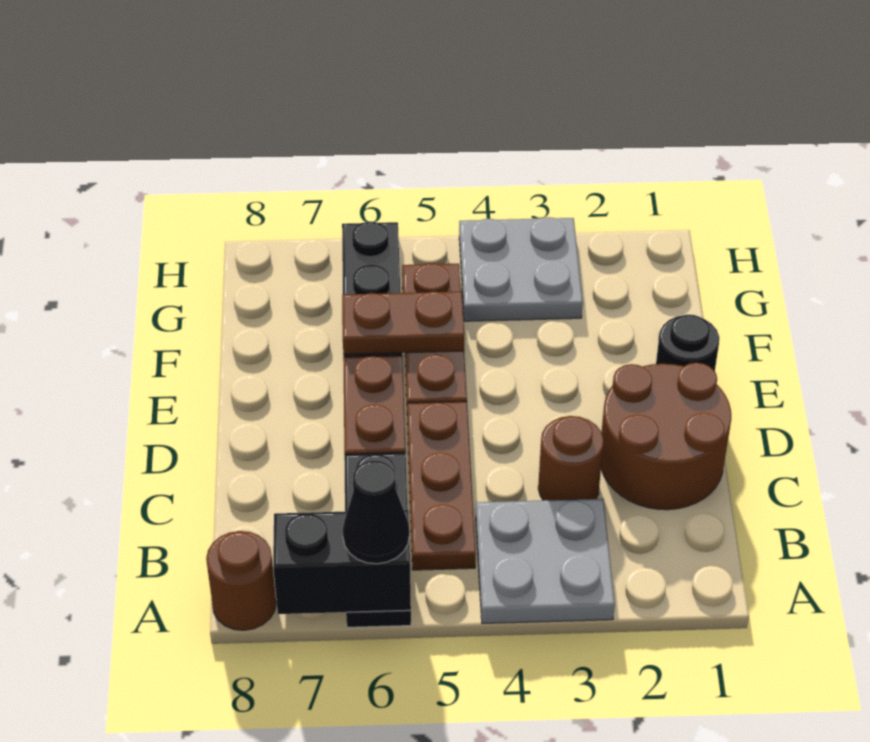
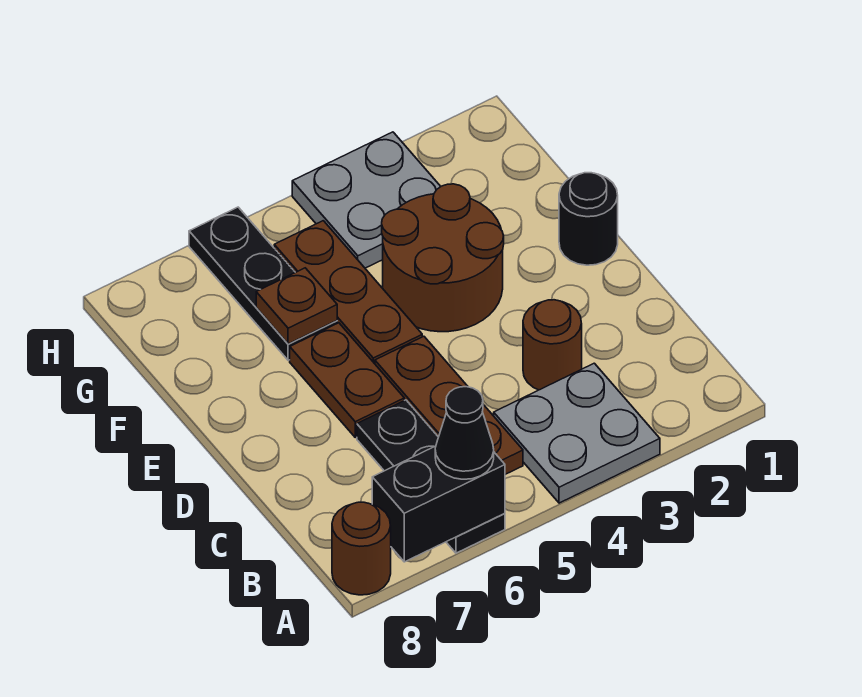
brown round brick C1:D2 level 1 -> brown round brick E3:F4 level 1
brown plate F5:F6 level 2 -> brown plate F6 level 2

